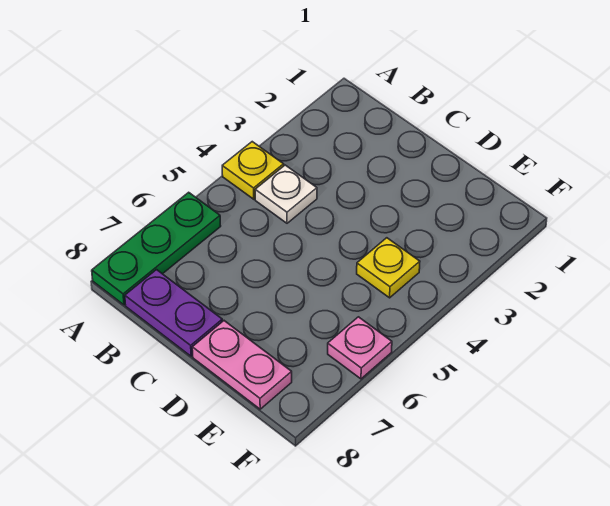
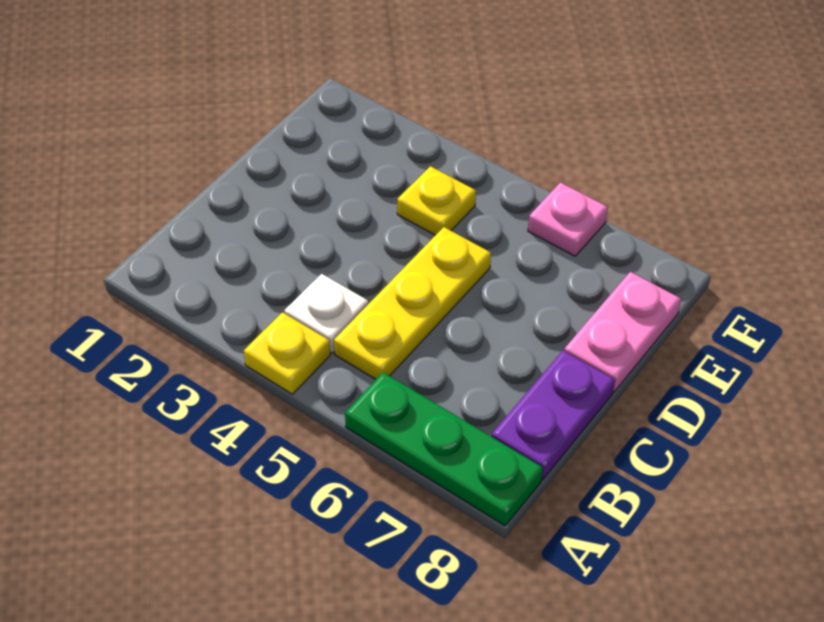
none -> yellow plate B5:D5 level 1

